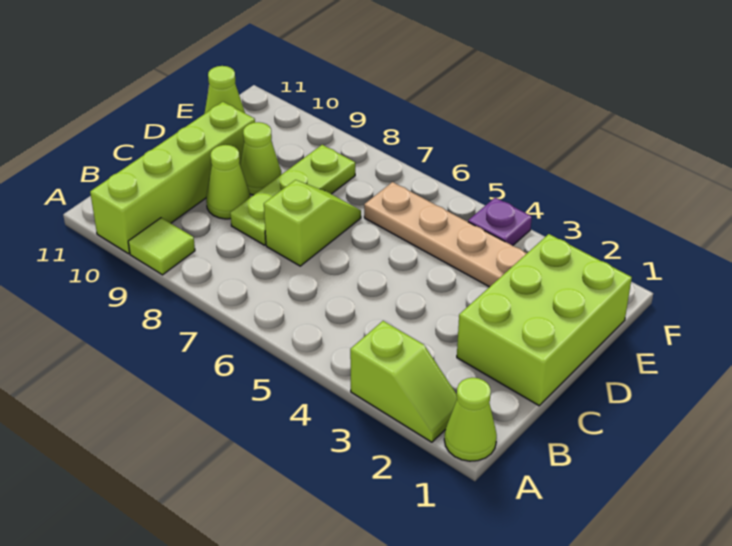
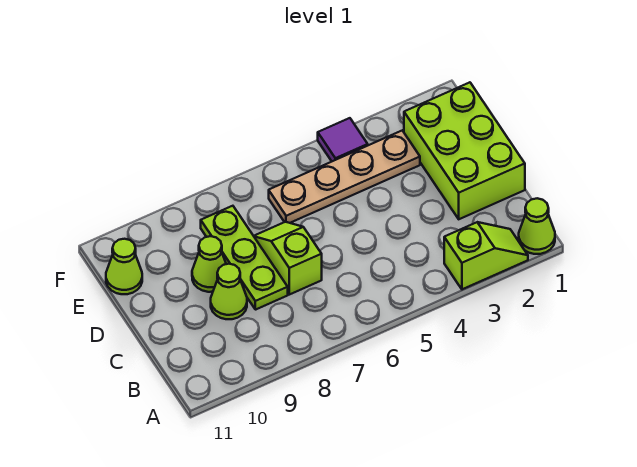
lime tile A9 level 1 -> none
lime brick A10:D10 level 1 -> none
purple plate F4 level 1 -> purple tile F4 level 1

